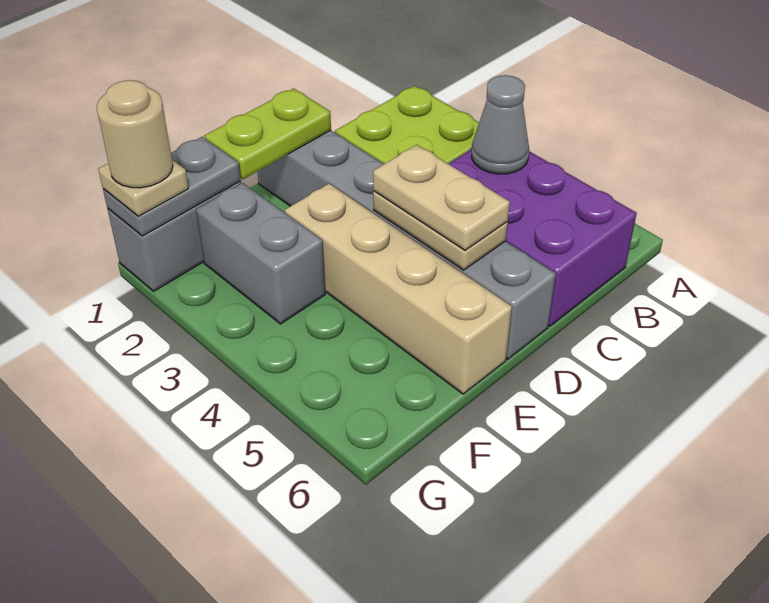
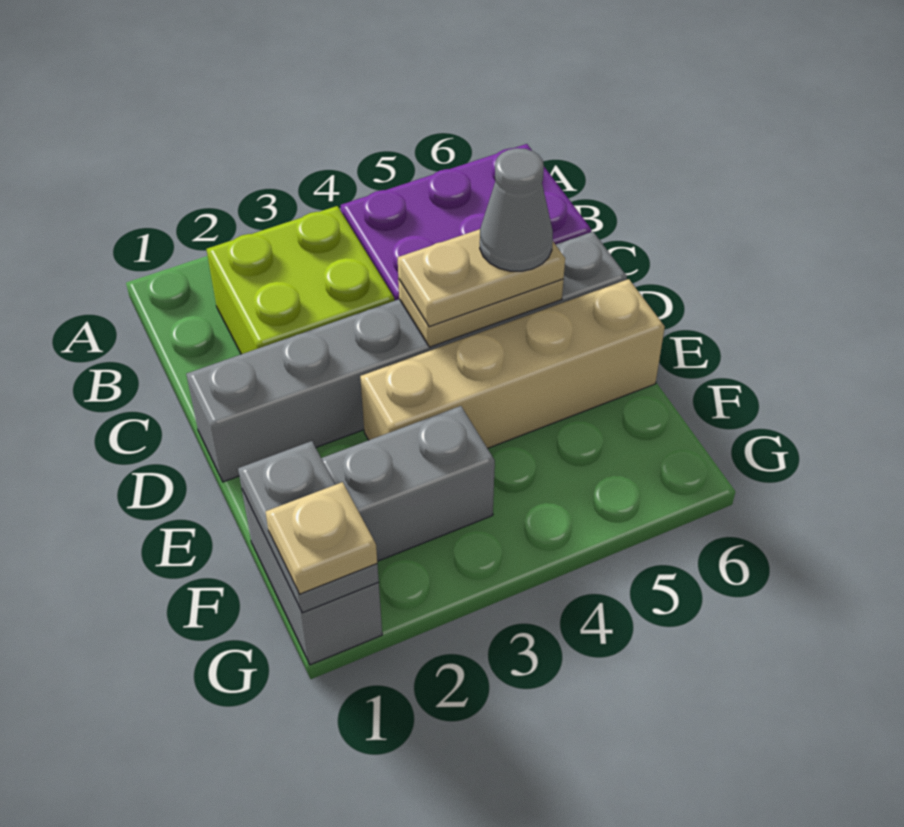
grey cone B4 level 2 -> grey cone D5 level 4
lime plate D1:E1 level 2 -> none
tan round brick G1 level 4 -> none

